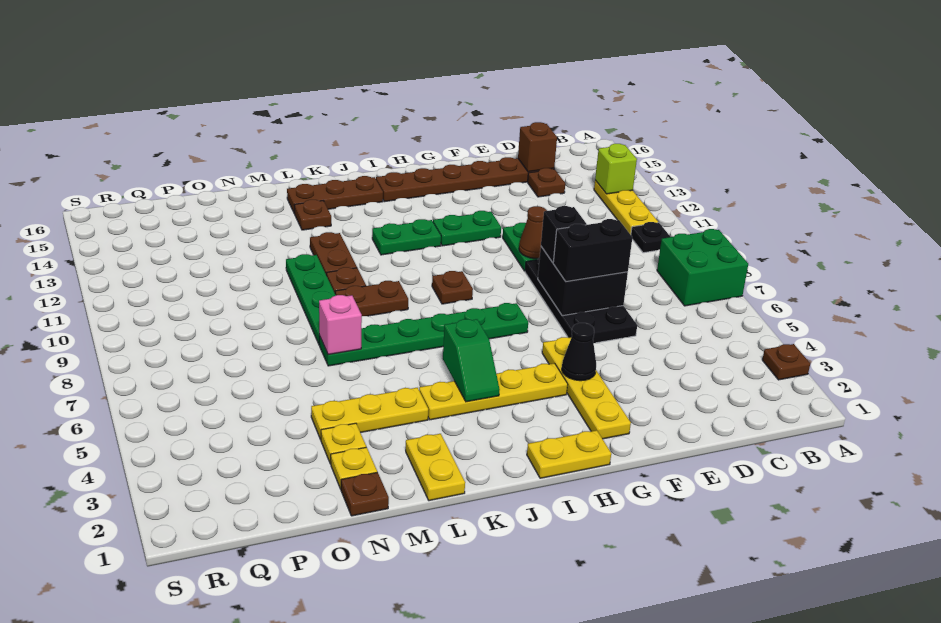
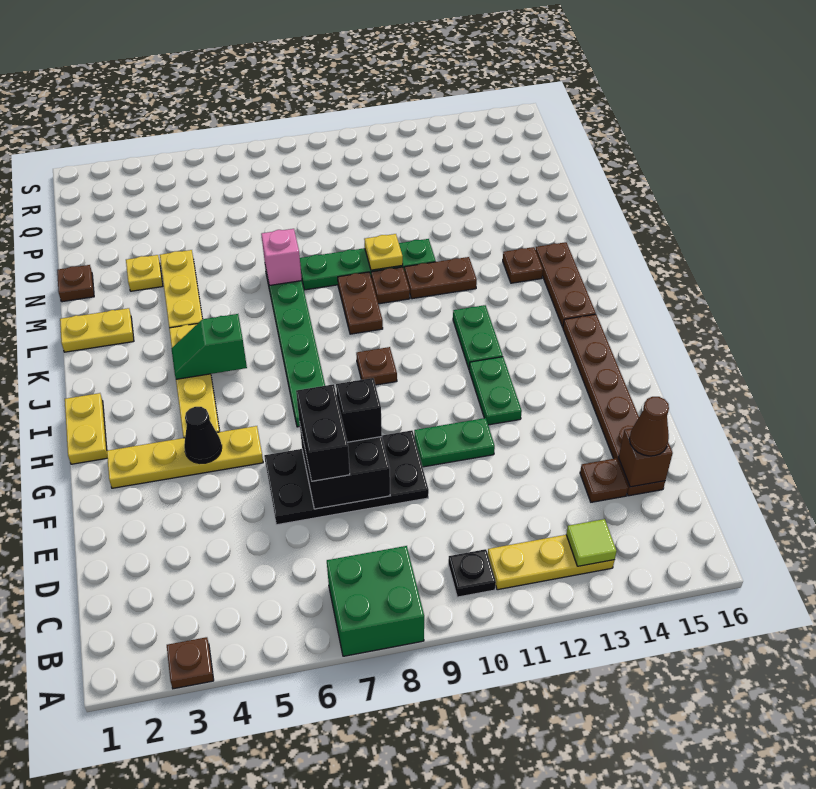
lime brick B13 level 2 -> lime tile B13 level 2
brown cone F10 level 2 -> brown cone D15 level 3
yellow plate N2 level 1 -> yellow plate M10 level 2

